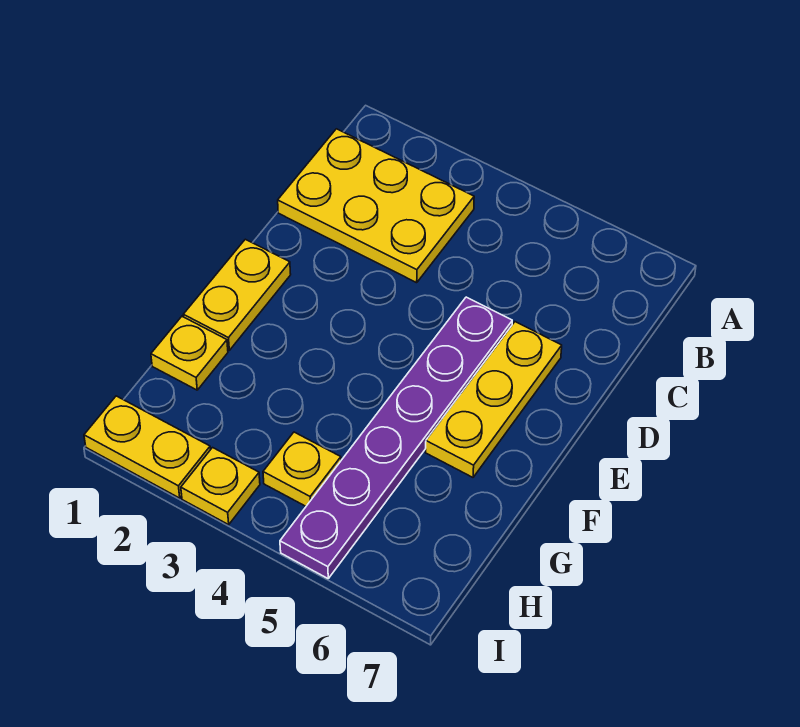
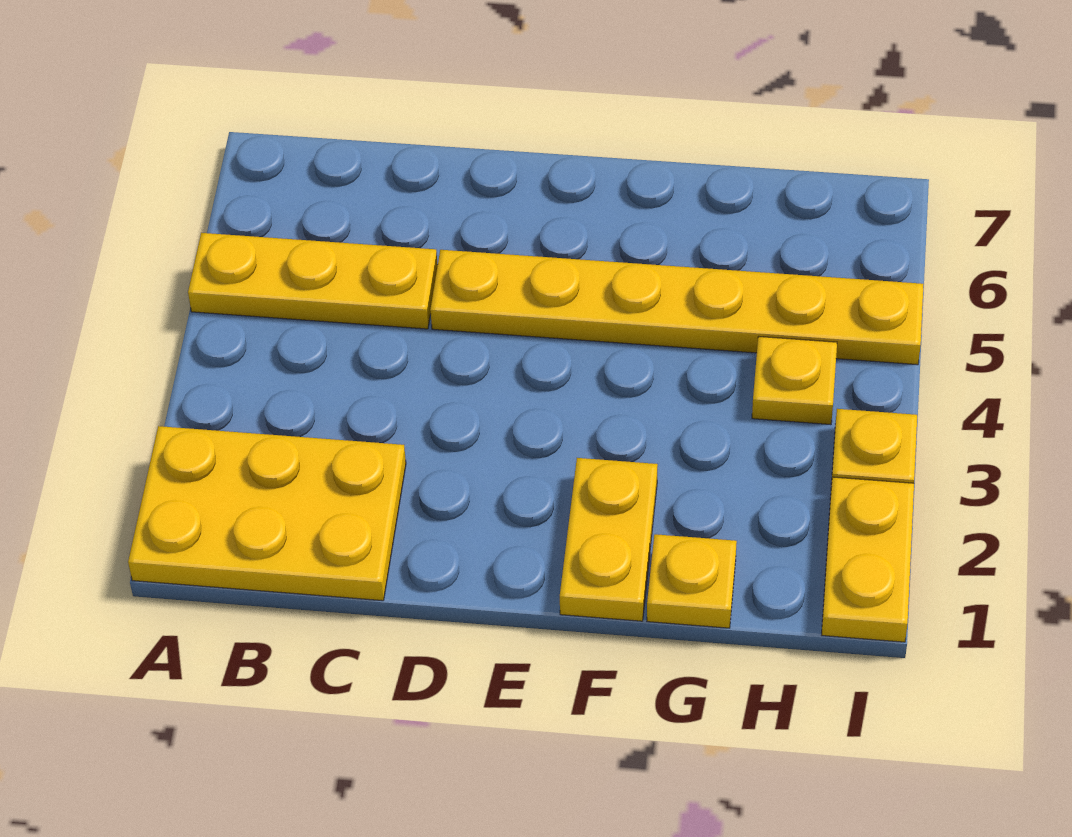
yellow plate B1:C3 level 1 -> yellow plate A1:C2 level 1
purple plate D5:I5 level 1 -> yellow plate D5:I5 level 1
yellow plate D6:F6 level 1 -> yellow plate A5:C5 level 1
yellow plate E1:F1 level 1 -> yellow plate F1:F2 level 1

